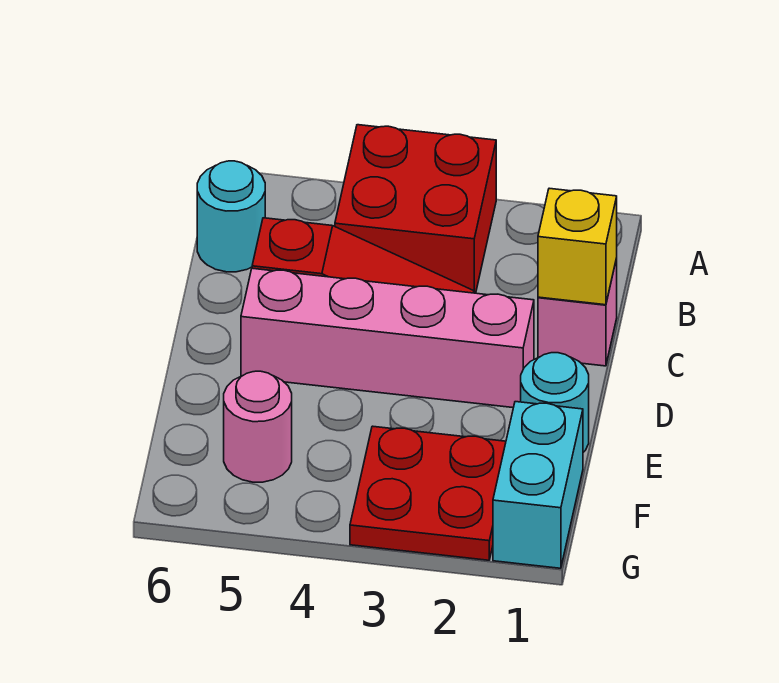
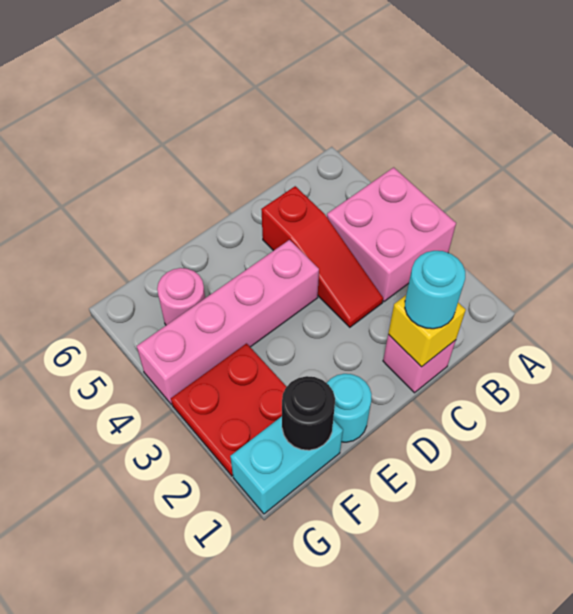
red brick A3:B4 level 1 -> pink brick A3:B4 level 1
cyan round brick B6 level 1 -> cyan round brick C1 level 3
pink brick D2:D5 level 1 -> pink brick D4:G4 level 1
none -> black round brick F1 level 2

